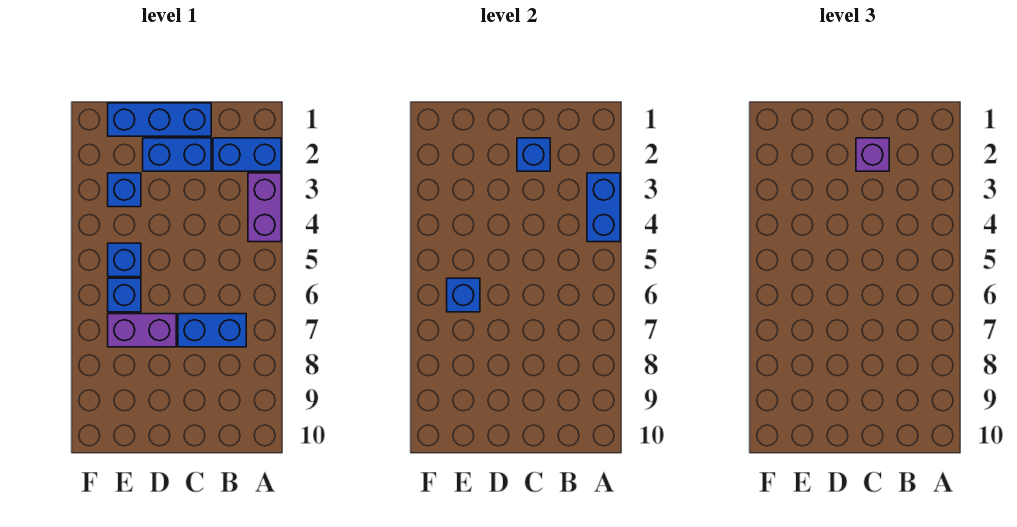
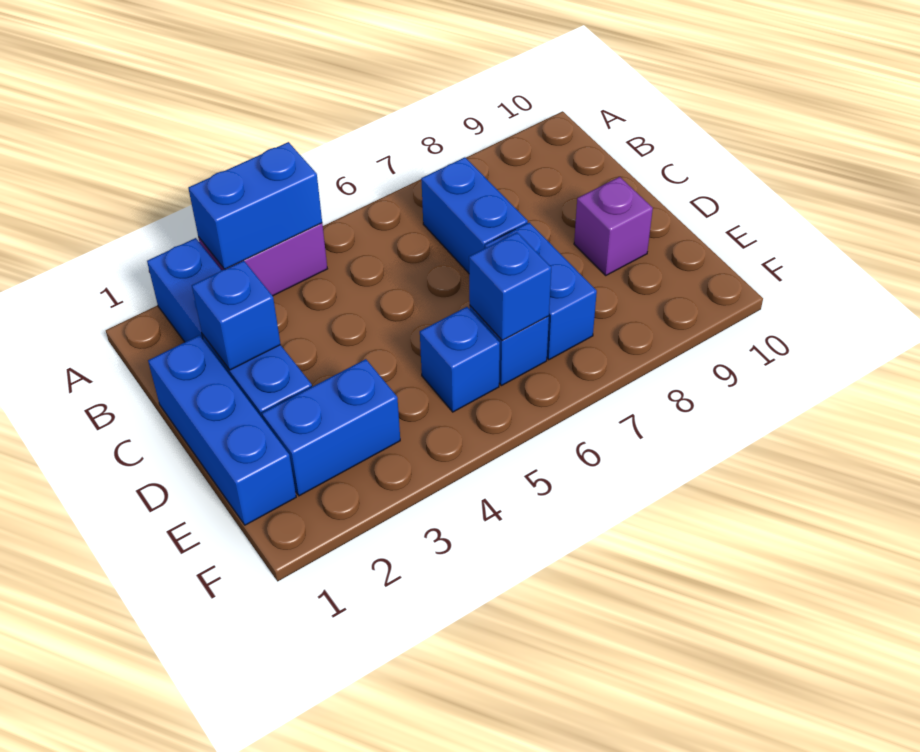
purple brick C2 level 3 -> purple brick D9 level 1
purple brick D7:E7 level 1 -> blue brick D7:E7 level 1
blue brick E3 level 1 -> blue brick E2:E3 level 1

